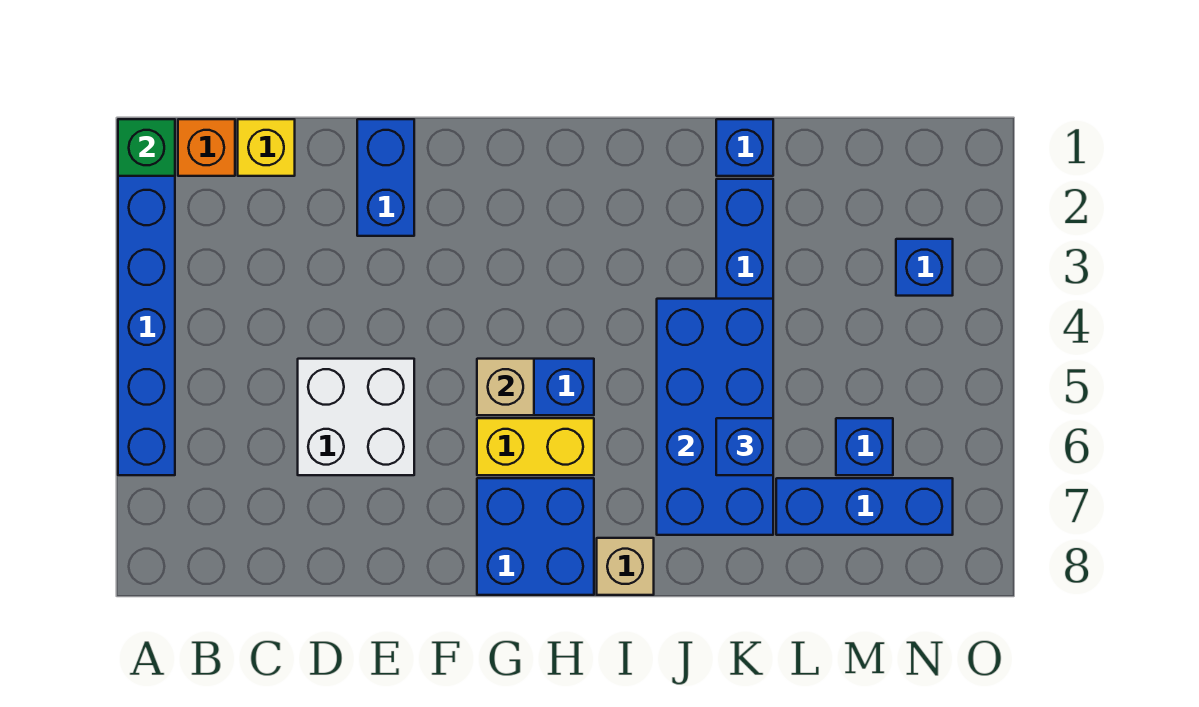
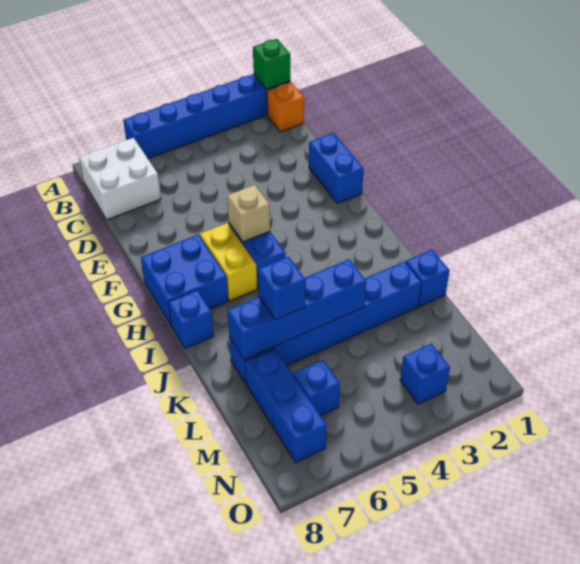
yellow brick C1 level 1 -> none
white brick D5:E6 level 1 -> white brick B7:C8 level 1
blue brick E1:E2 level 1 -> blue brick E1:F1 level 1
tan brick I8 level 1 -> blue brick I8 level 1
blue brick J4:K7 level 2 -> blue brick K4:K7 level 2

